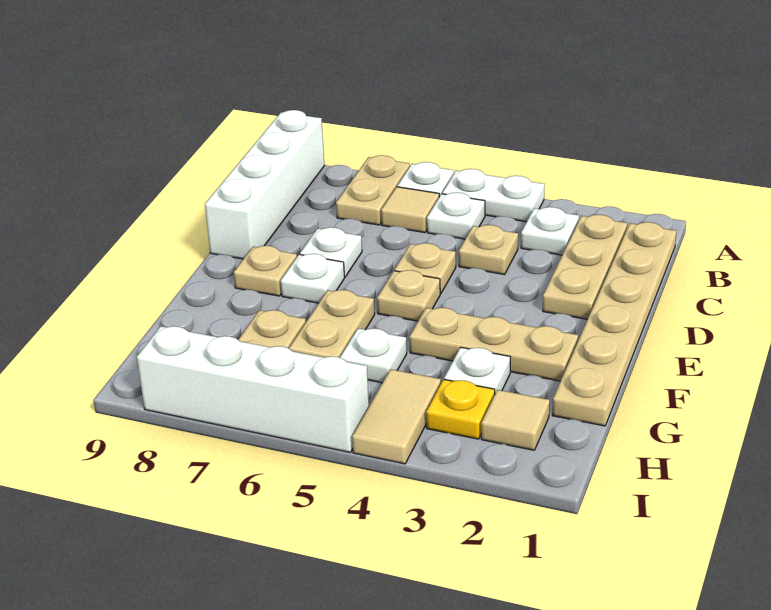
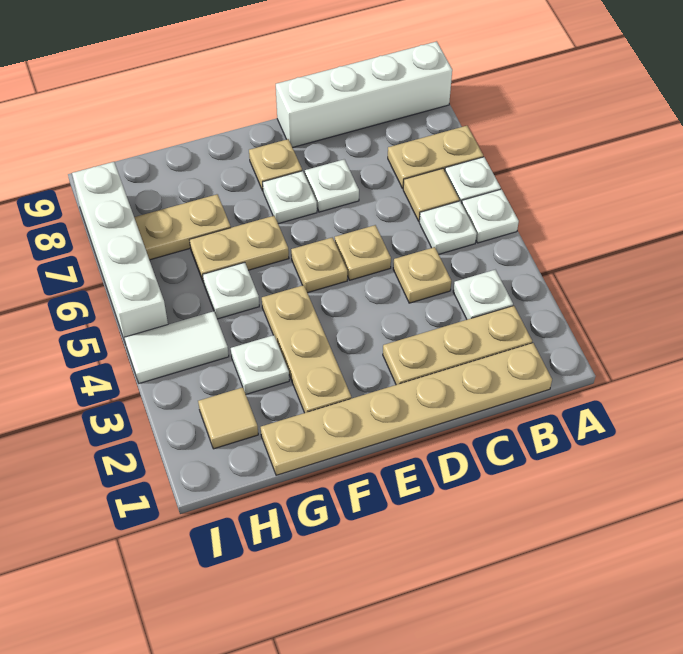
white plate A4:A5 level 1 -> white plate A5 level 1
yellow plate H3 level 1 -> none
tan tile H4:I4 level 1 -> white tile H4:I4 level 1

